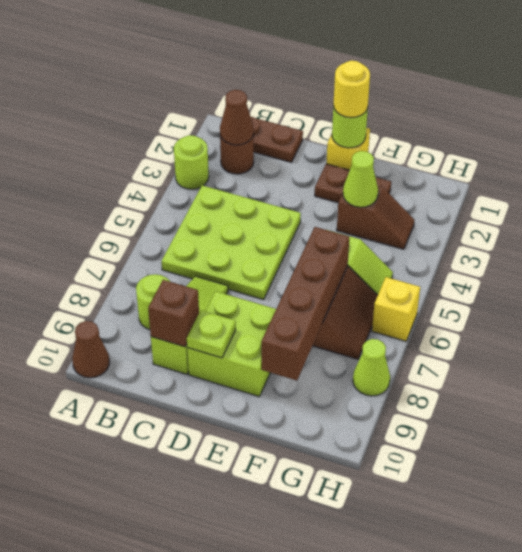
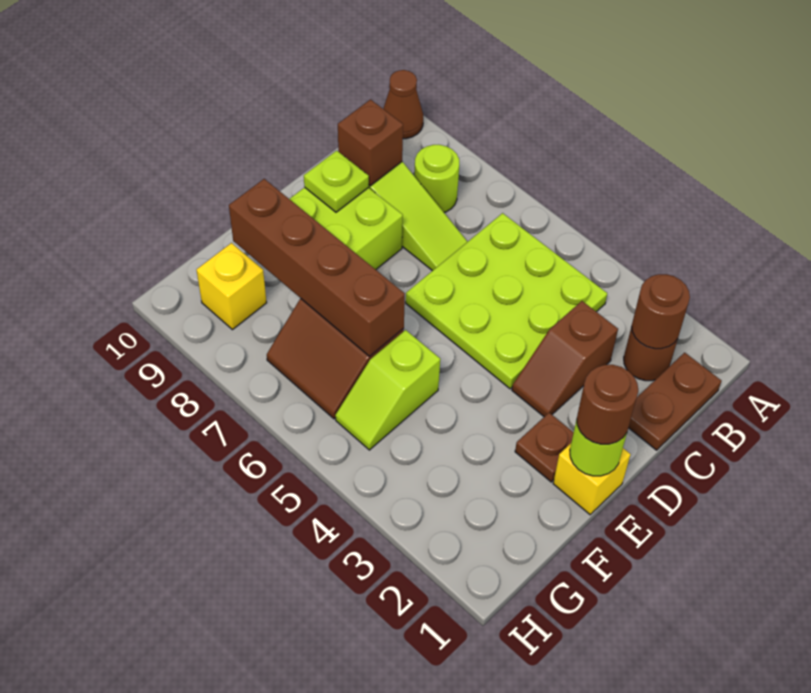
lime round brick A3 level 1 -> none
brown cone B2 level 2 -> brown round brick B2 level 2
yellow round brick E1 level 3 -> brown round brick E1 level 3
brown plate E2:F2 level 1 -> brown plate E2 level 1
brown slope F3:G3 level 1 top F -> brown slope C3:D3 level 1 top C
lime cone F3 level 2 -> none
yellow brick H6 level 1 -> yellow brick G9 level 1
lime cone H8 level 1 -> none

